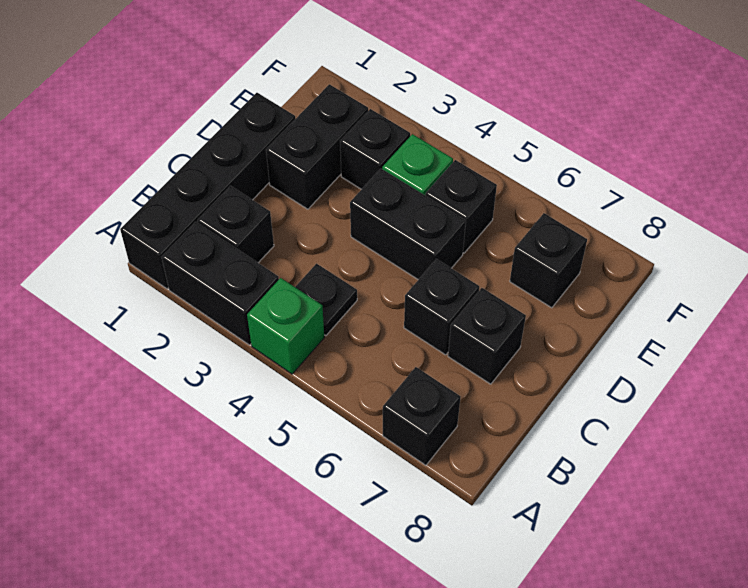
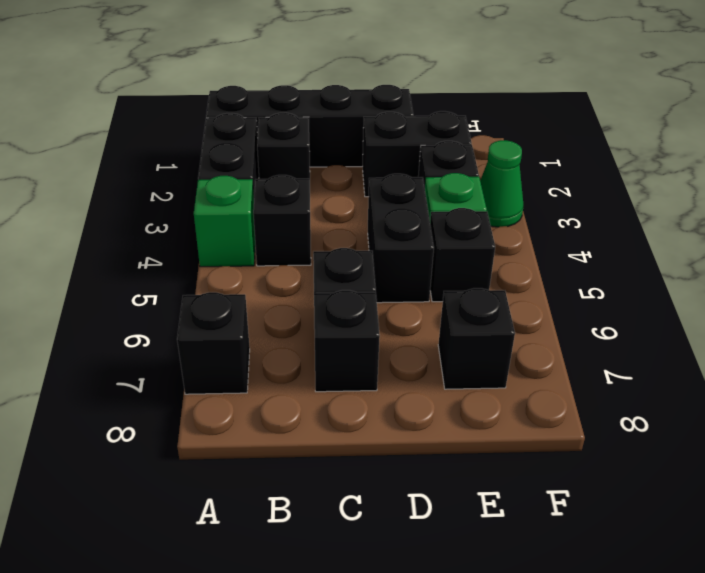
black plate B4 level 1 -> black brick B4 level 1
none -> green cone F3 level 1

